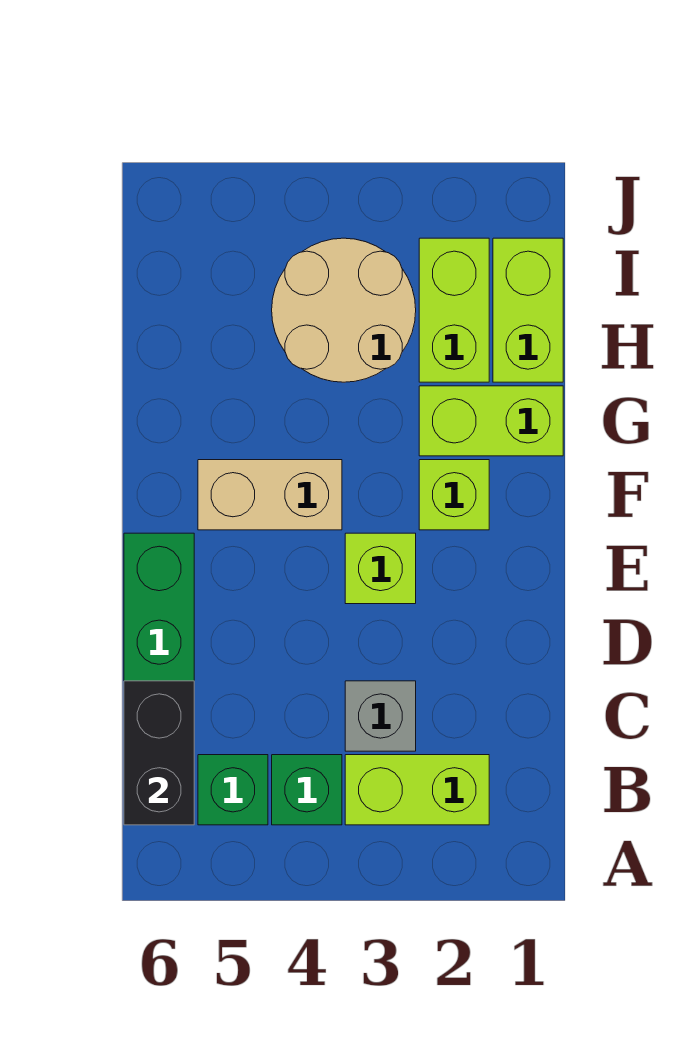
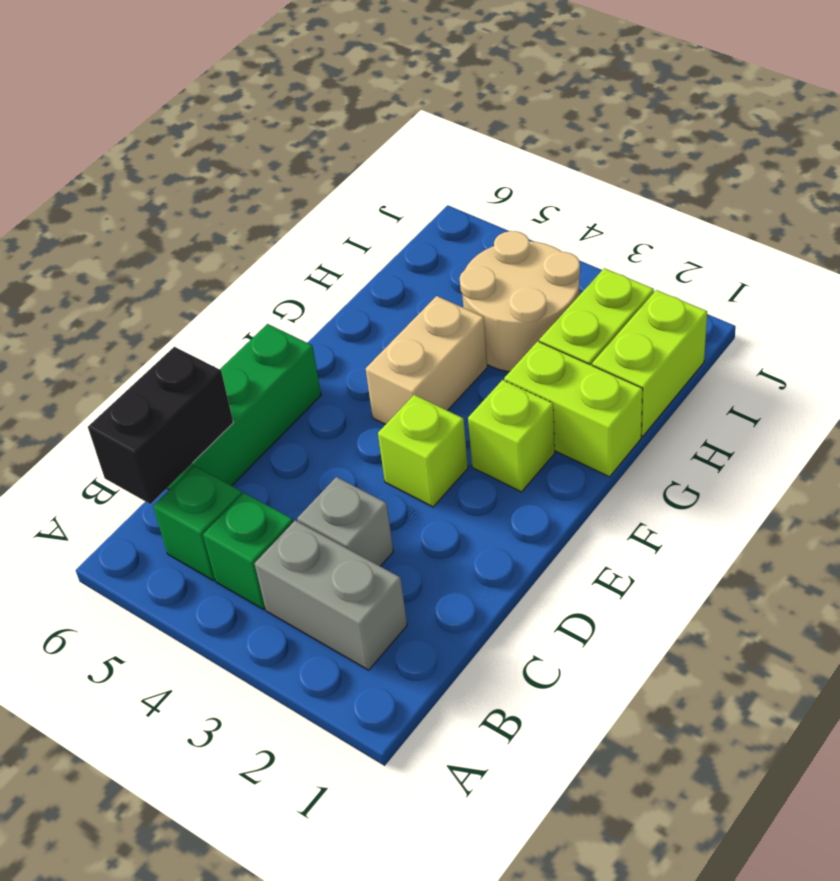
lime brick B2:B3 level 1 -> grey brick B2:B3 level 1
tan brick F4:F5 level 1 -> tan brick F4:G4 level 1

